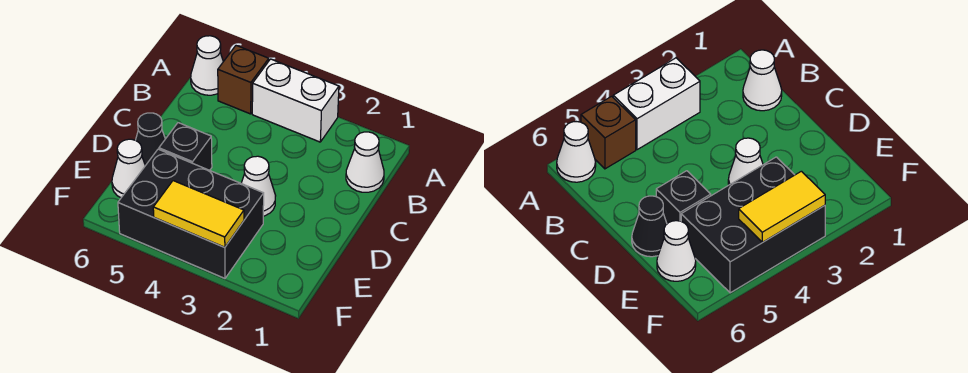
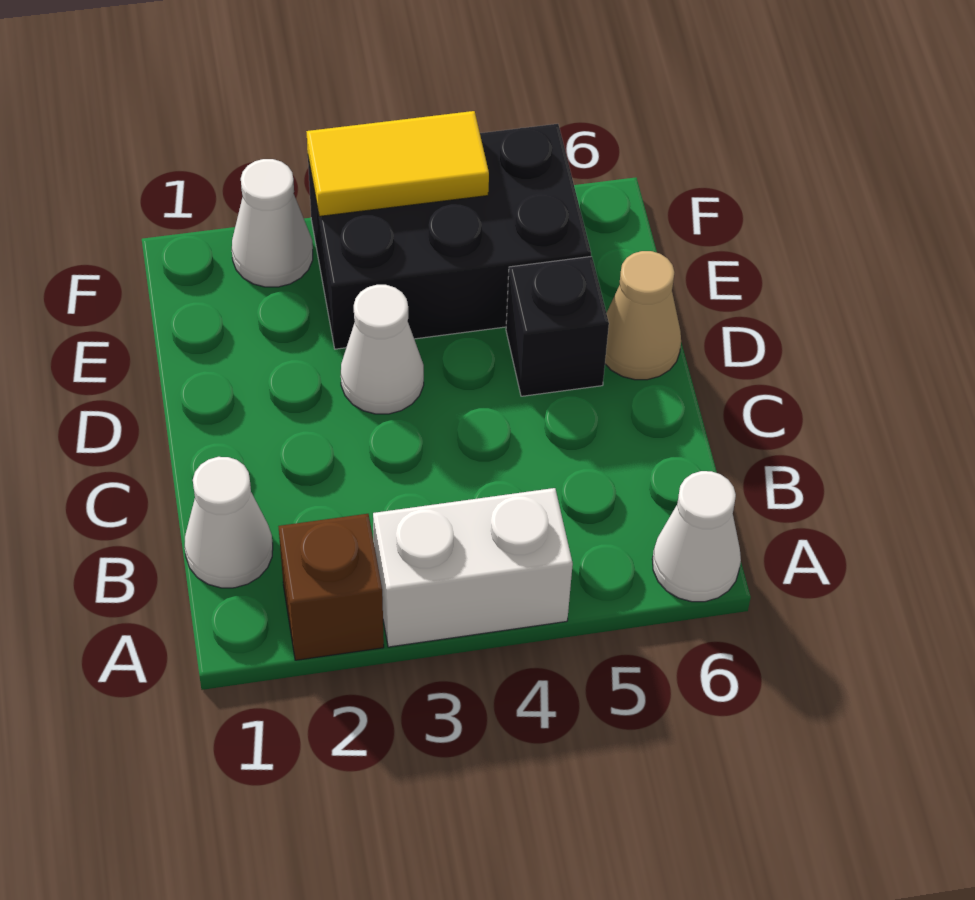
brown brick A5 level 1 -> brown brick A2 level 1
black cone D6 level 1 -> tan cone D6 level 1
white cone E6 level 1 -> white cone F2 level 1

